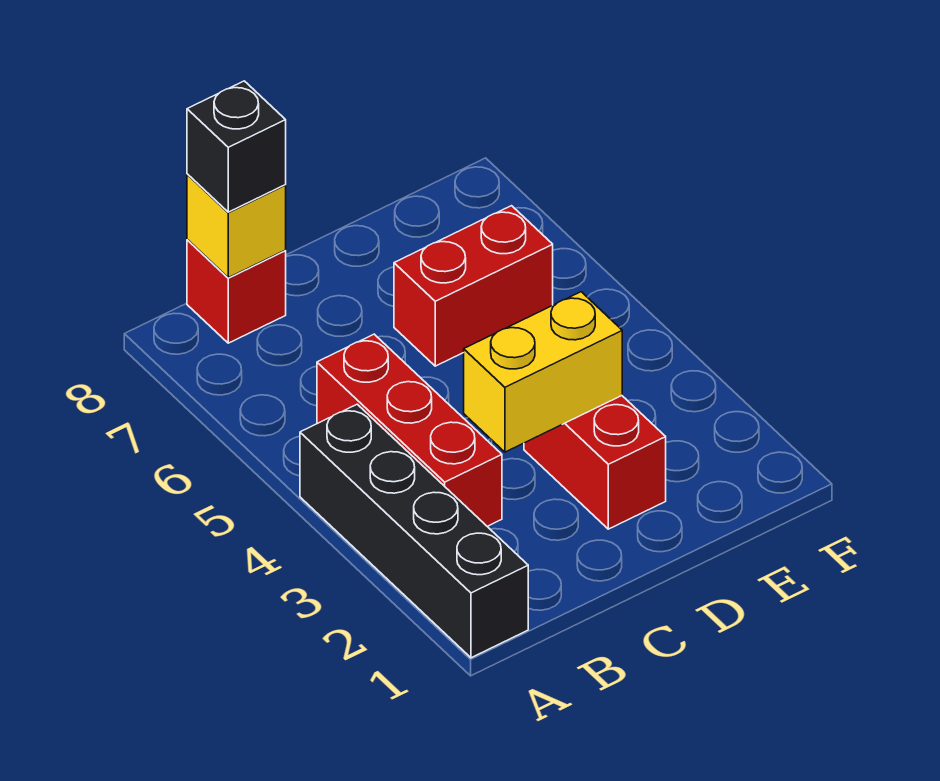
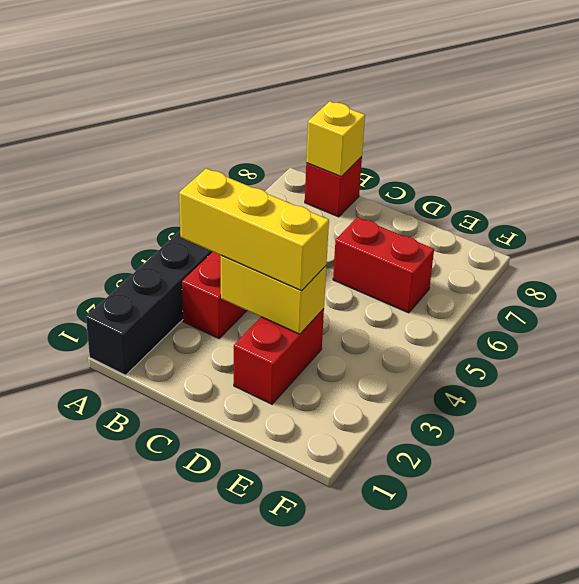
none -> yellow brick B3:D3 level 3
black brick B8 level 3 -> none

